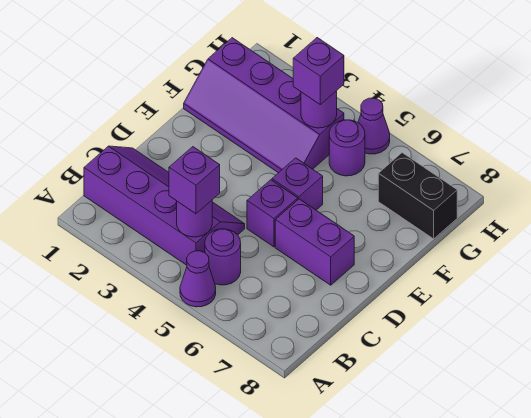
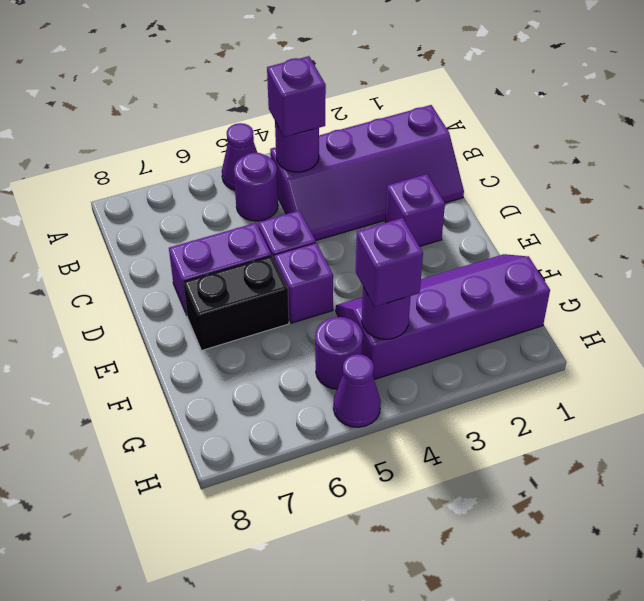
none -> purple brick D2 level 1
black brick G7:G8 level 1 -> black brick E6:E7 level 1

